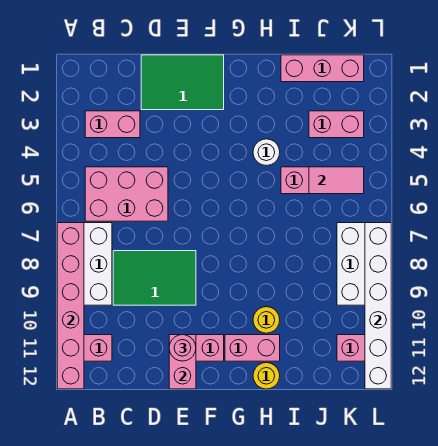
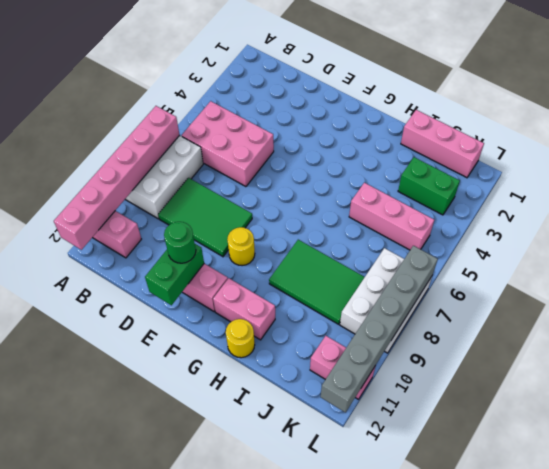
pink brick B3:C3 level 1 -> none
green tile D1:F2 level 1 -> green tile H8:J9 level 1
pink brick E11:E12 level 2 -> green brick E11:E12 level 2
pink round brick E11 level 3 -> green round brick E11 level 3
white round brick H4 level 1 -> none
yellow round brick H10 level 1 -> yellow round brick F9 level 1
pink brick J3:K3 level 1 -> green brick J3:K3 level 1
pink tile J5:K5 level 2 -> none
white brick L7:L12 level 2 -> grey brick L7:L12 level 2

